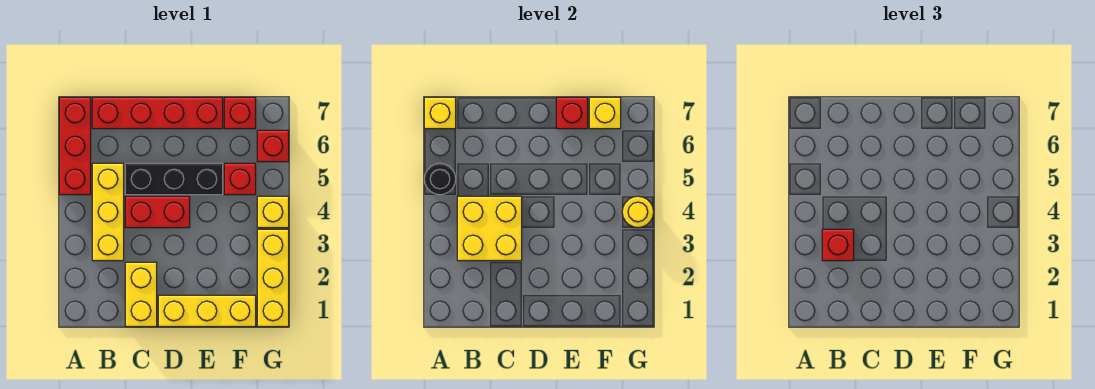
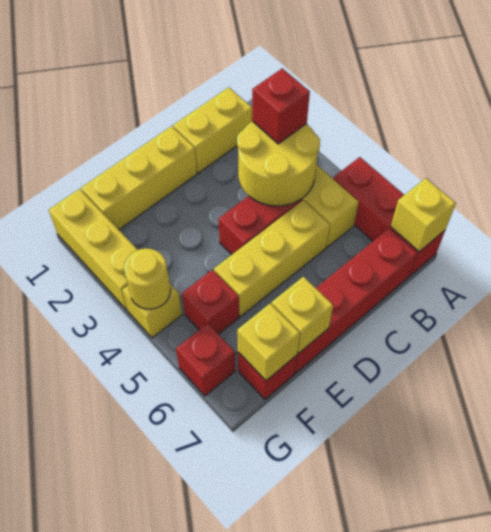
black round brick A5 level 2 -> none
yellow brick B3:C4 level 2 -> yellow round brick B3:C4 level 2
yellow brick C1:C2 level 1 -> yellow brick B1:C1 level 1
black brick C5:E5 level 1 -> yellow brick C5:E5 level 1
red brick E7 level 2 -> yellow brick E7 level 2

